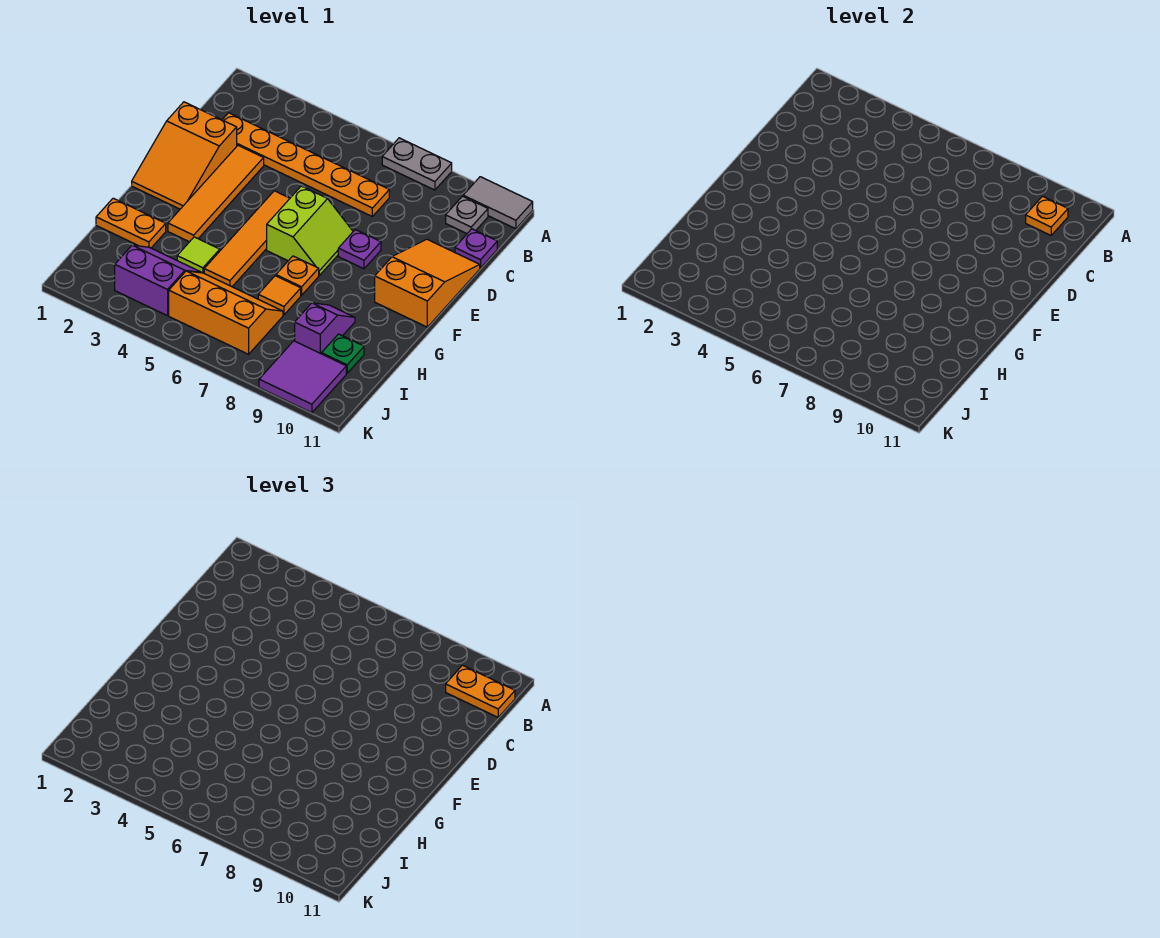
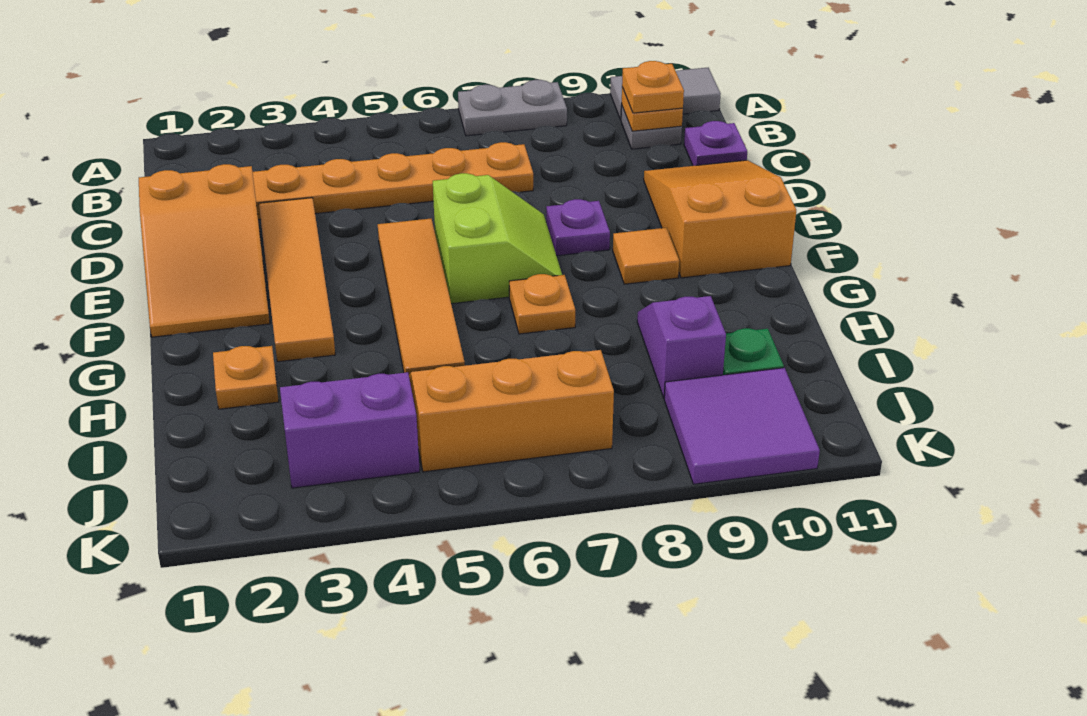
orange plate B10:B11 level 3 -> orange plate B10 level 3
orange plate H1:H2 level 1 -> orange plate H2 level 1
lime tile H4 level 1 -> none
orange tile H7 level 1 -> orange tile F9 level 1

